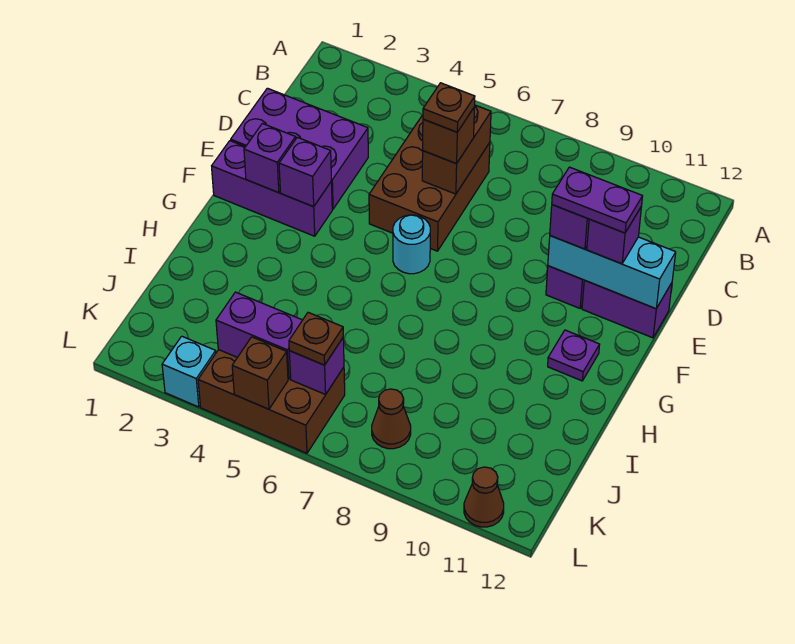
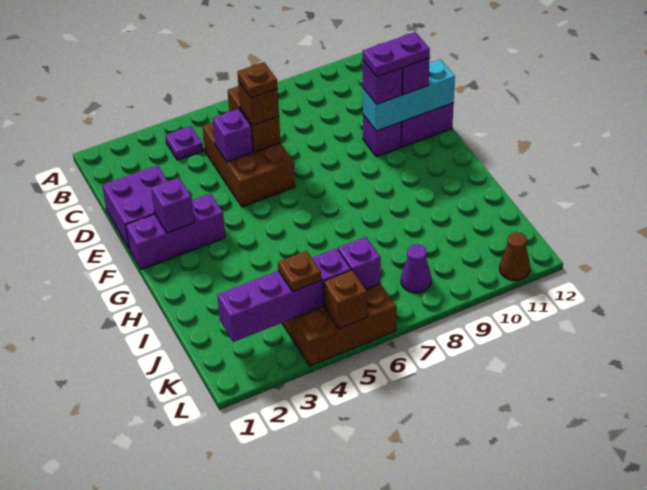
purple brick D1:E3 level 1 -> purple brick D1:E2 level 1
purple brick F3 level 2 -> purple brick D5 level 2
cyan round brick F6 level 1 -> none
purple plate G11 level 1 -> purple plate B4 level 1
purple brick K4:K5 level 2 -> purple brick K2:K5 level 2
brown plate K6 level 3 -> brown plate K4 level 3
brown cone K8 level 1 -> purple cone K8 level 1
cyan brick L3 level 1 -> none

